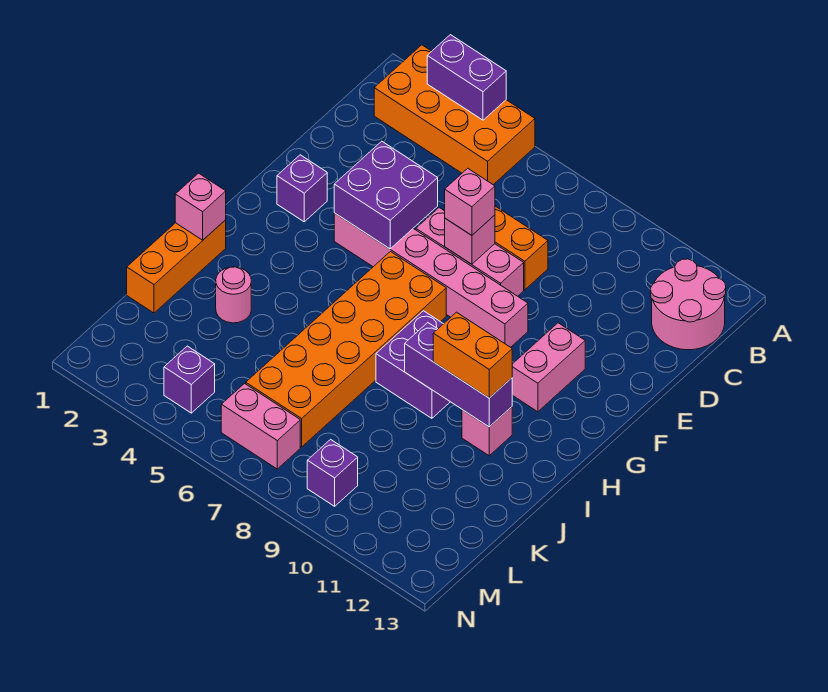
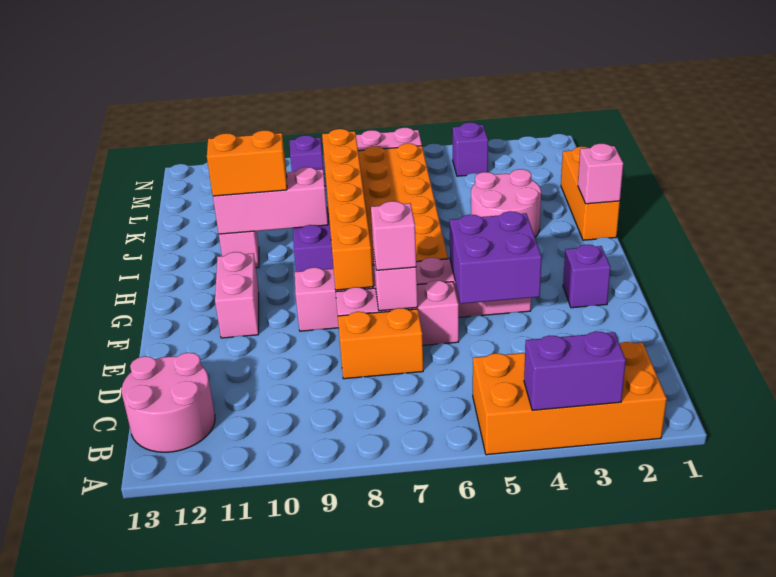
none -> orange brick F8:K8 level 2
purple brick I9:I11 level 2 -> pink brick I9:I11 level 2
pink round brick J3 level 1 -> pink round brick I3:J4 level 1

